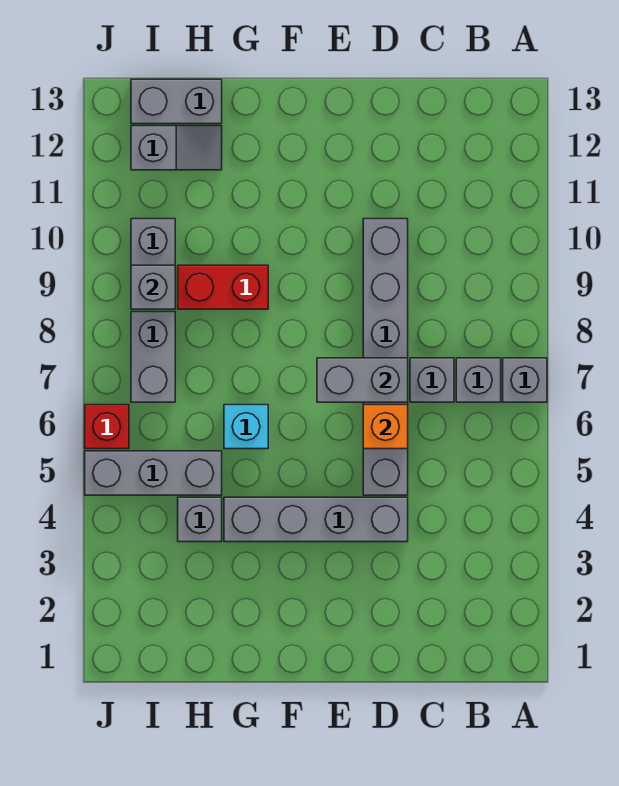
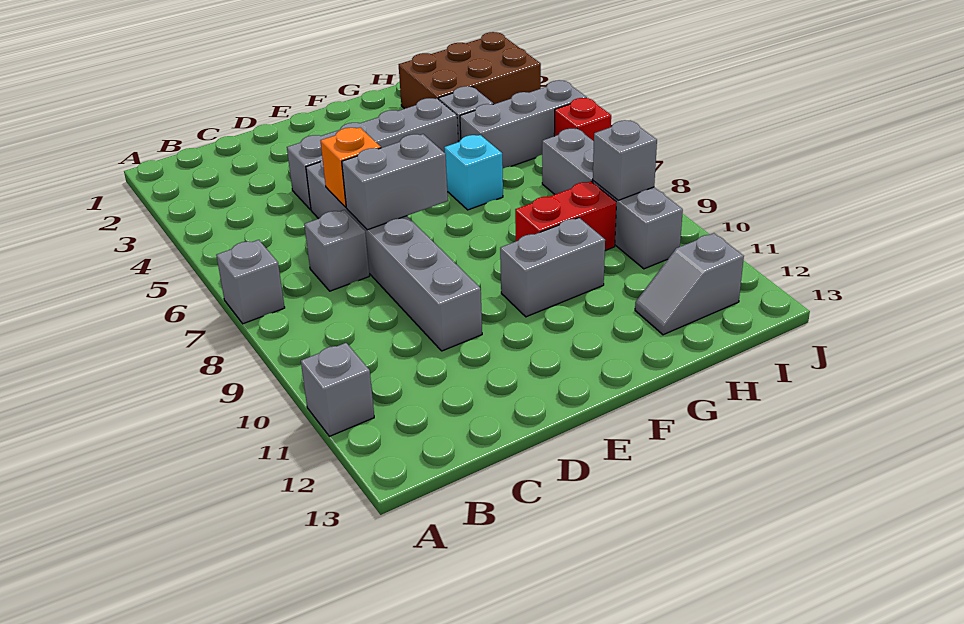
grey brick B7 level 1 -> grey brick A11 level 1
none -> brown brick H2:J3 level 1
grey brick H13:I13 level 1 -> grey brick F10:G10 level 1

